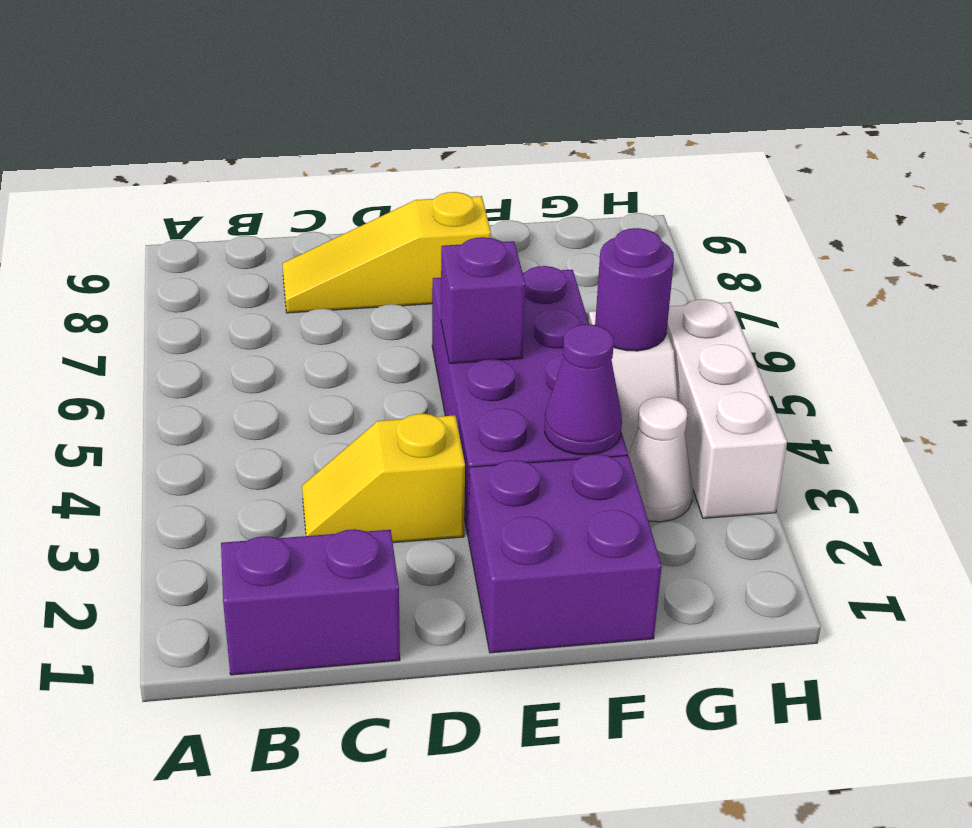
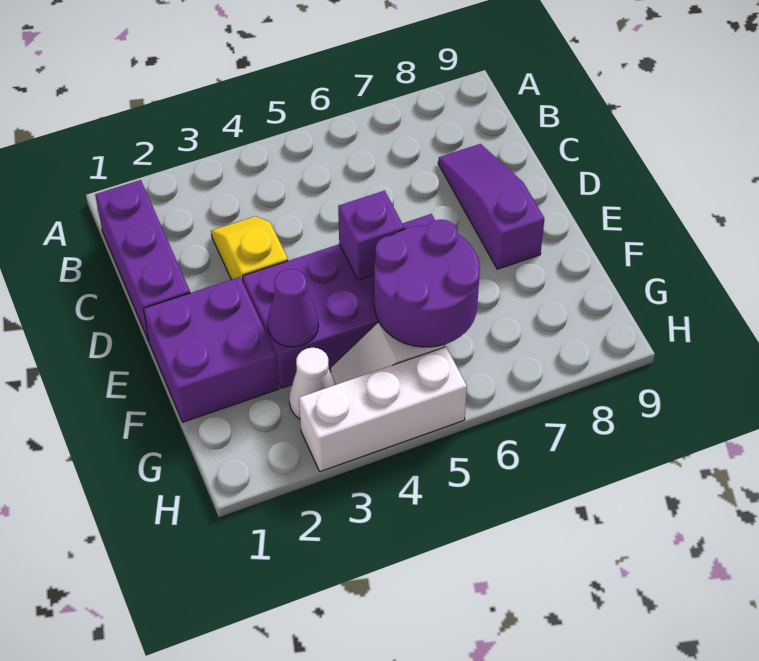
purple brick B1:C1 level 1 -> purple brick B1:D1 level 1
yellow slope C8:E8 level 1 top E -> purple slope C8:E8 level 1 top E
purple round brick G5 level 2 -> purple round brick F5:G6 level 2

